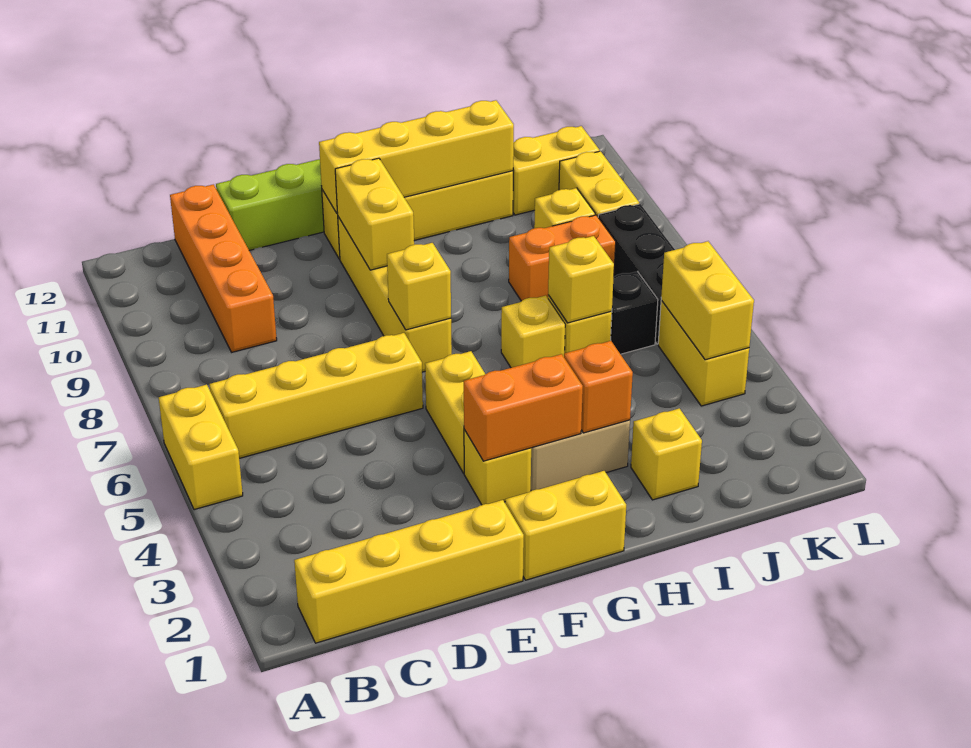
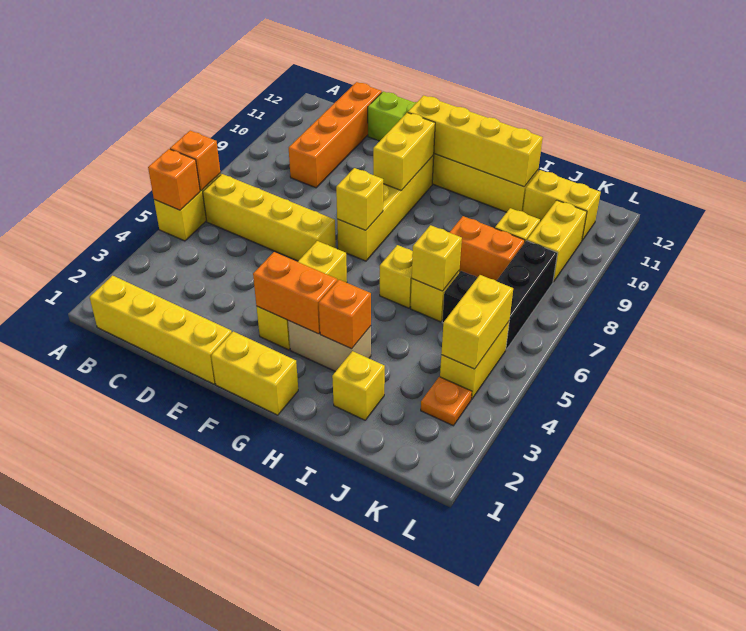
none -> orange brick A5 level 2
none -> orange brick A6 level 2
none -> orange plate K3 level 1

